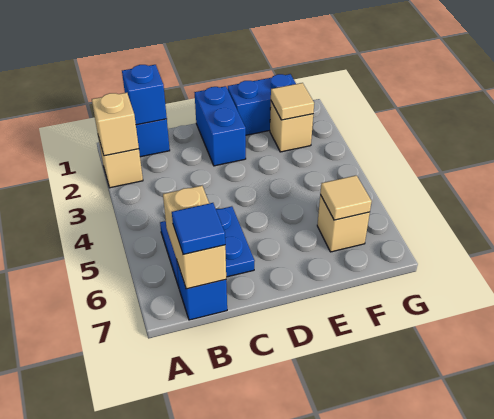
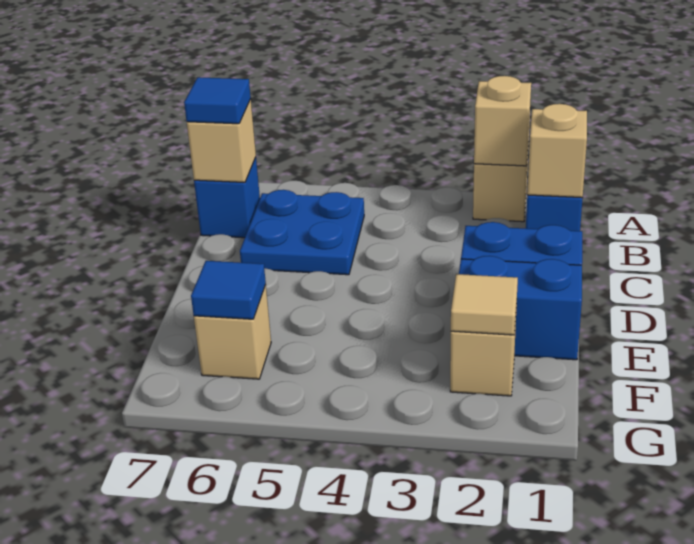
blue brick B1 level 2 -> tan brick B1 level 2
tan brick B6:B7 level 2 -> tan brick B7 level 2
blue brick E1:F1 level 1 -> blue brick E1:E2 level 1
tan tile F6 level 2 -> blue tile F6 level 2

